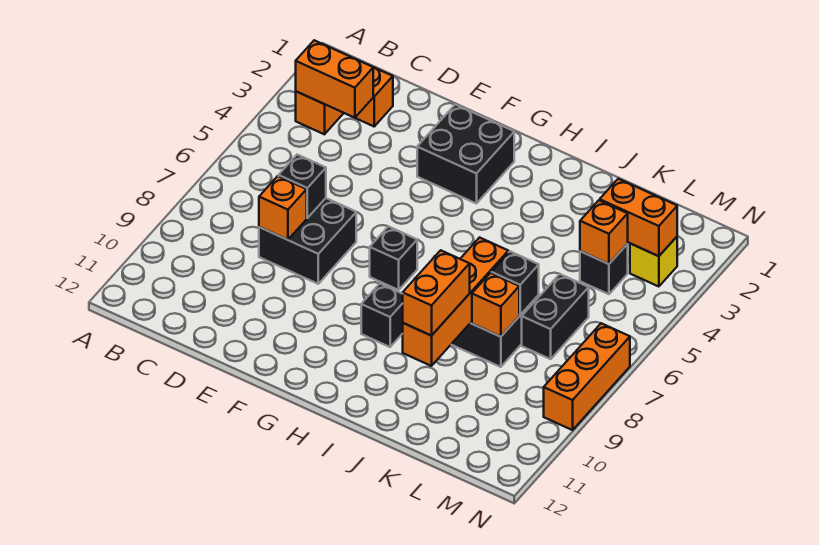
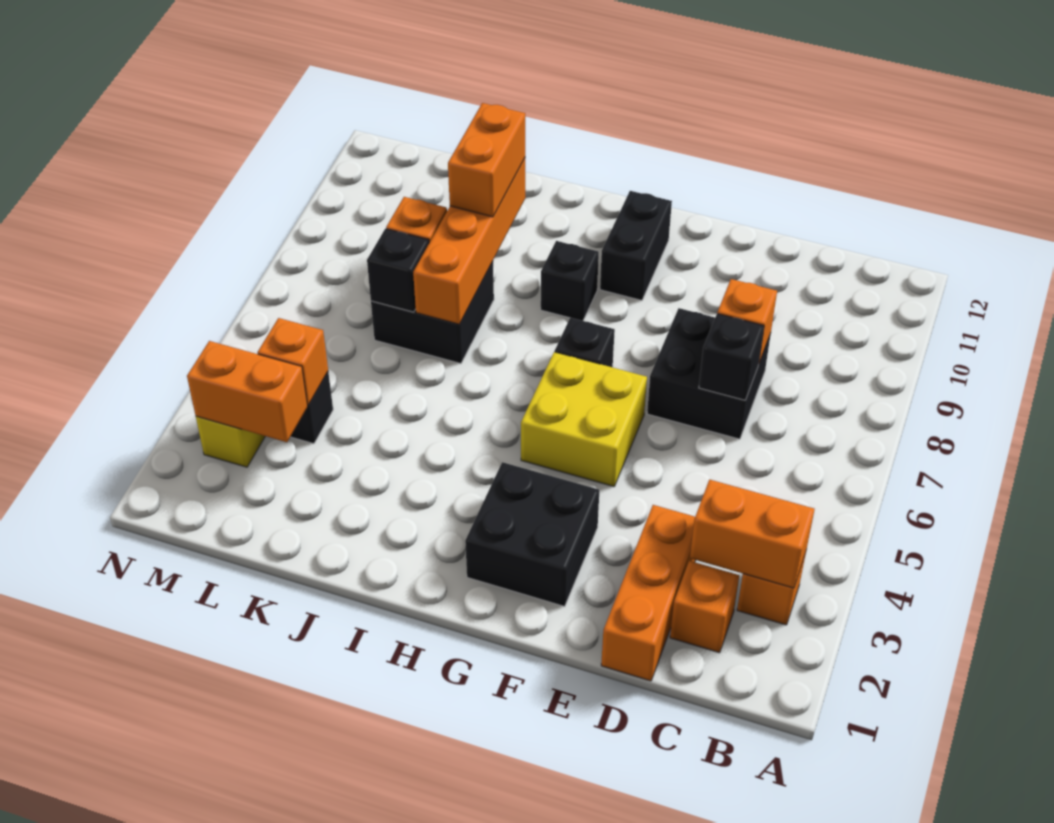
none -> yellow brick F5:G6 level 1
black brick L6:L7 level 1 -> black brick G10:G11 level 1
orange brick N7:N9 level 1 -> orange brick D1:D3 level 1

